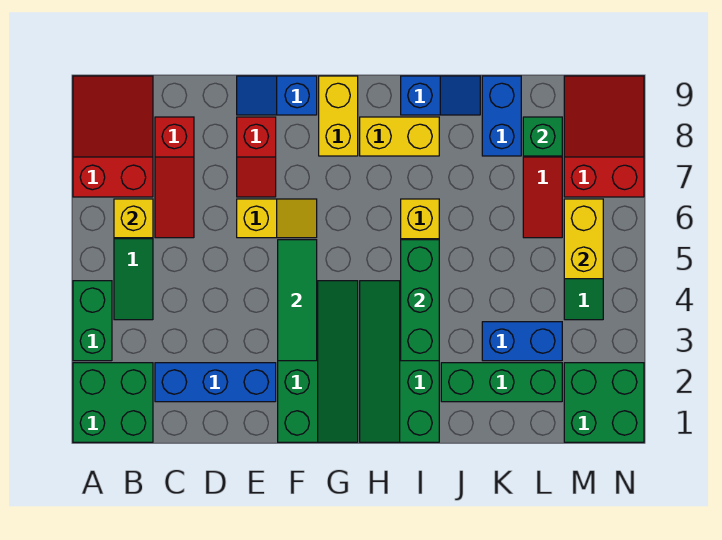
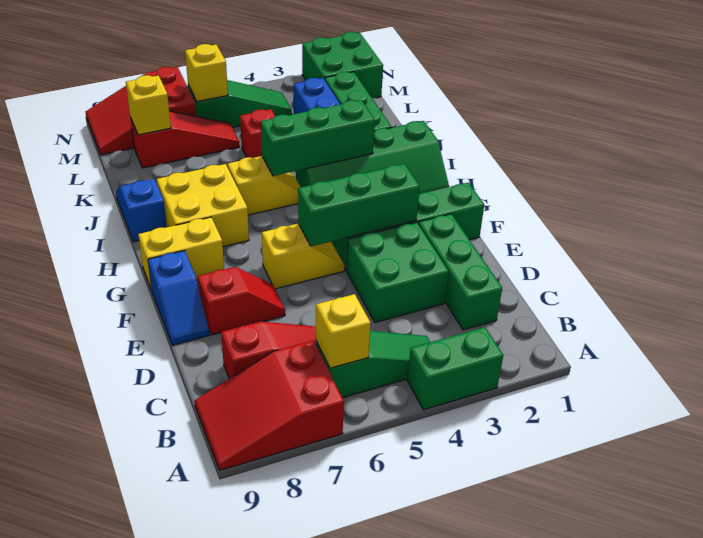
green brick A1:B2 level 1 -> green brick D3:E4 level 1
blue brick C2:E2 level 1 -> green brick C2:E2 level 1
yellow slope E6:F6 level 1 top E -> yellow slope F5:F6 level 1 top 6
green tile F3:F5 level 2 -> green brick F3:F5 level 2
yellow brick H8:I8 level 1 -> yellow brick H7:I8 level 1
none -> red brick K5 level 1
blue brick K8:K9 level 1 -> none
green brick L8 level 2 -> yellow brick L8 level 2
yellow brick M5:M6 level 2 -> yellow brick M6 level 2

